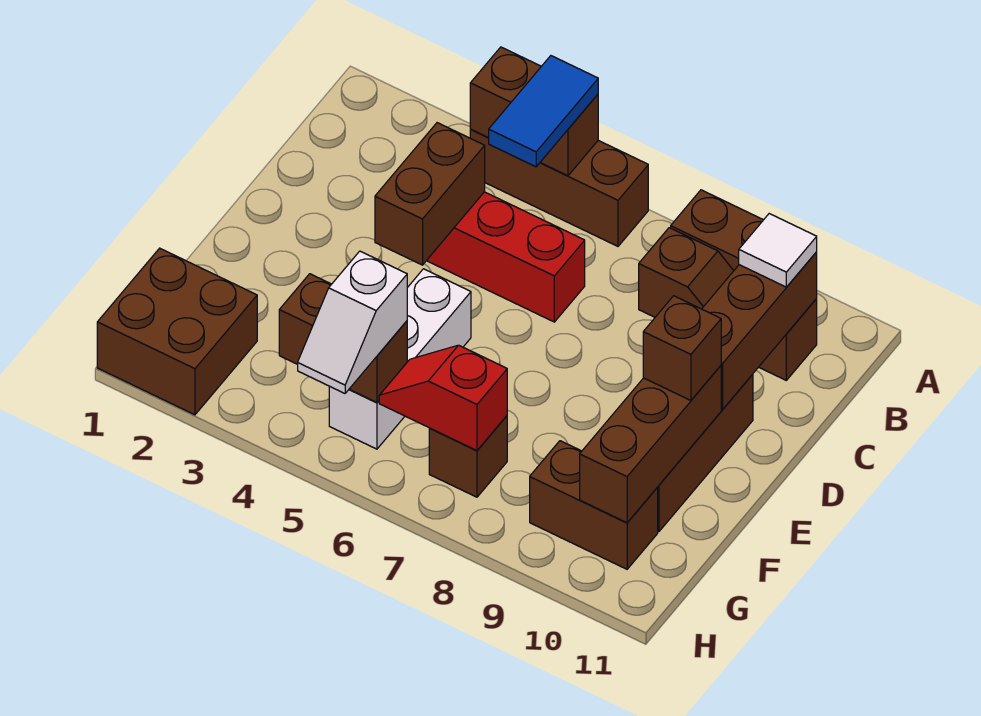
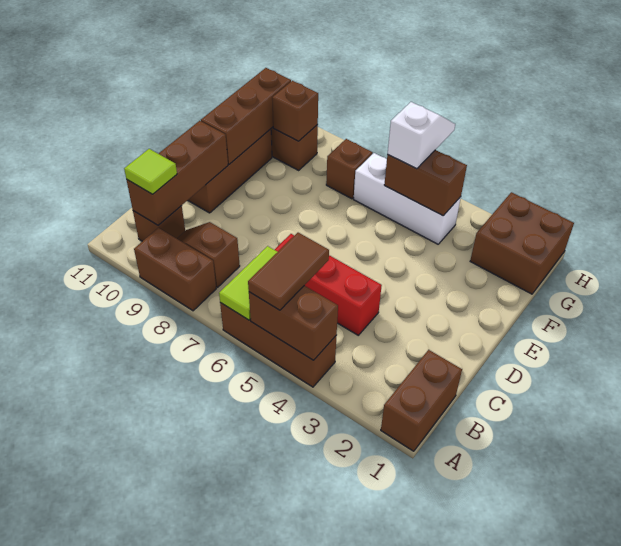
blue tile A5:B5 level 3 -> brown tile A5:B5 level 3
none -> lime tile A6:B6 level 2
white tile B10 level 3 -> lime tile B10 level 3
brown brick C4:D4 level 2 -> brown brick A1:B1 level 1
white brick E5:G5 level 1 -> white brick G4:G6 level 1
brown brick E10 level 3 -> brown brick G9 level 2
red slope G6:G7 level 2 top 7 -> none

